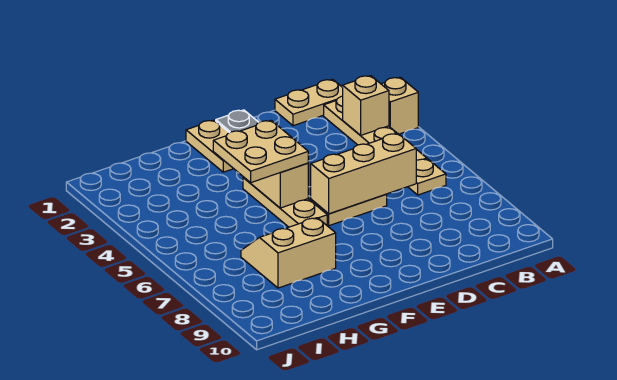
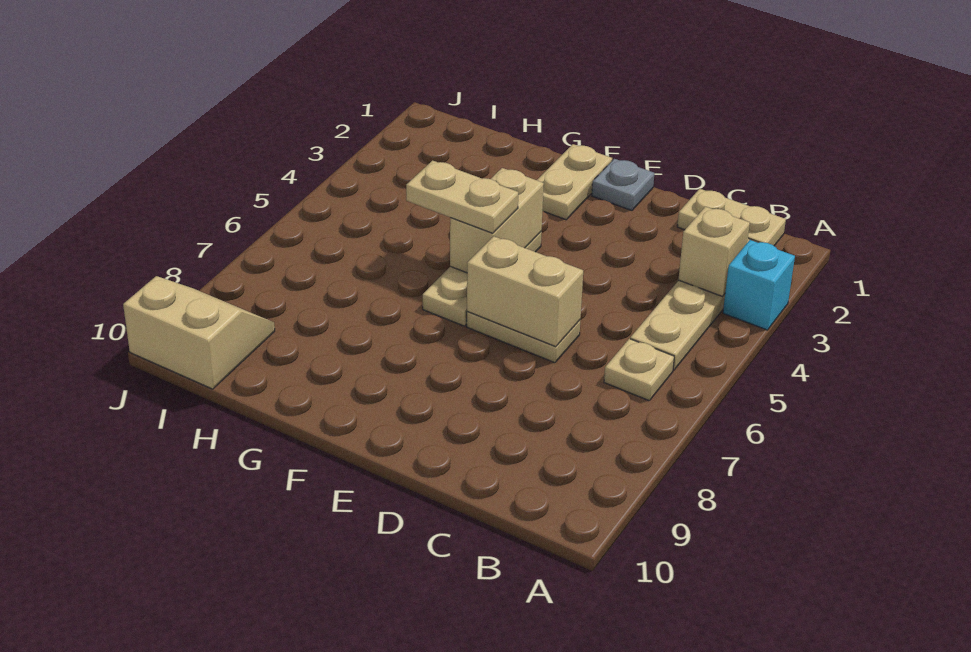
tan brick A3 level 1 -> cyan brick A3 level 1
tan brick C6:E6 level 2 -> tan brick D6:E6 level 2
tan plate F4:G5 level 3 -> tan plate F5:G5 level 3
tan slope G7:H8 level 1 top 8 -> tan slope I9:J10 level 1 top 10

